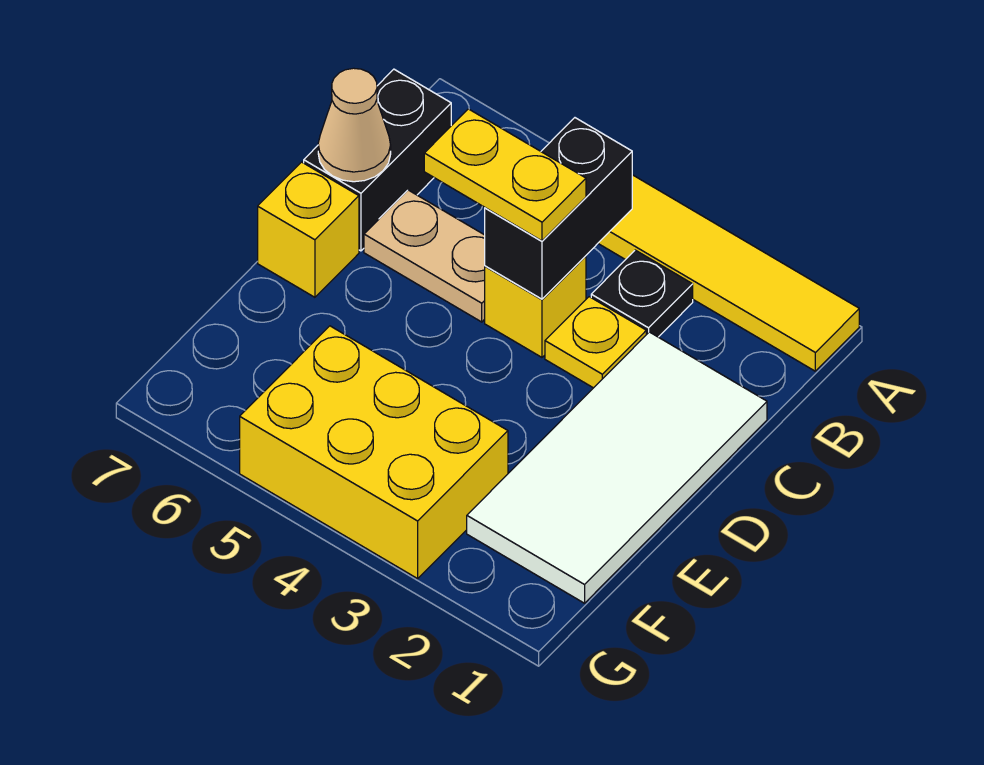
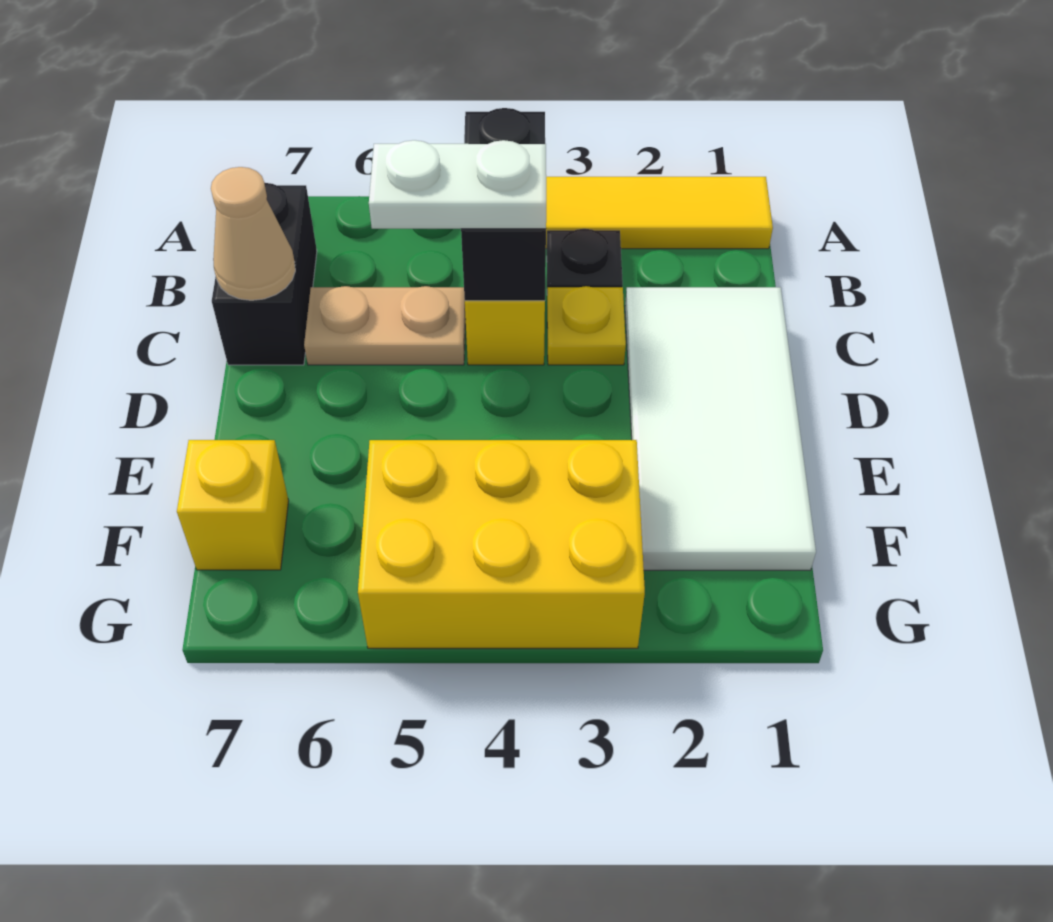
yellow plate C4:C5 level 3 -> white plate C4:C5 level 3
yellow brick D7 level 1 -> yellow brick F7 level 1

